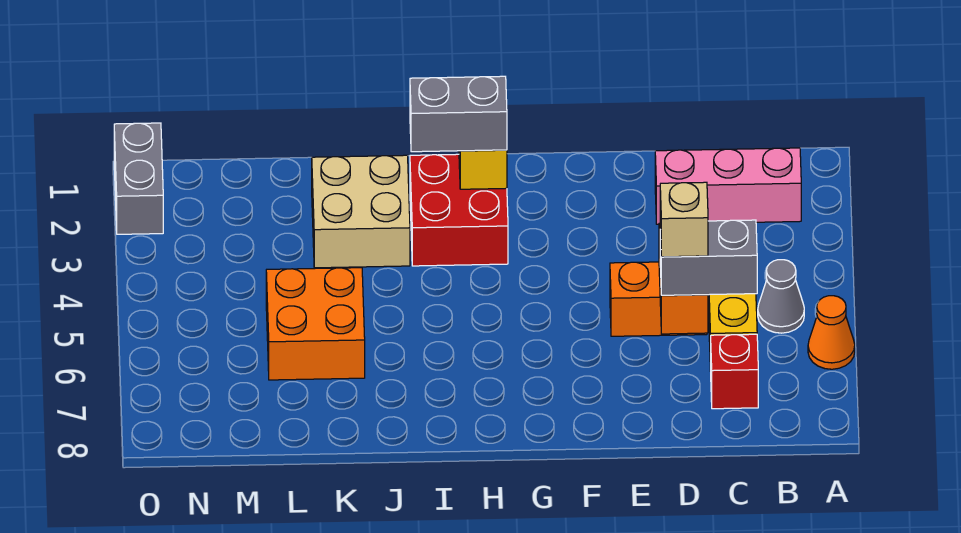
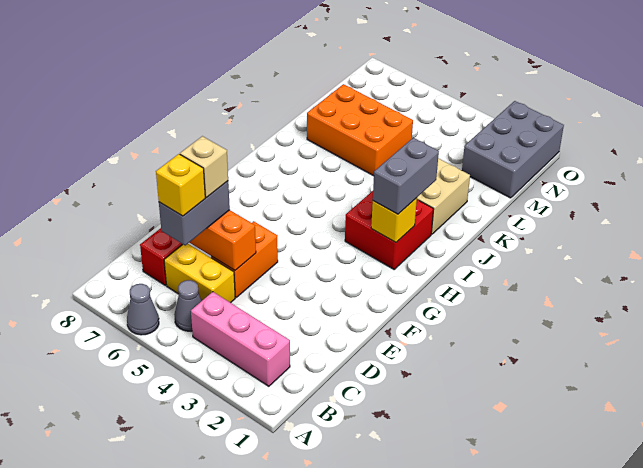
orange cone A6 level 1 -> grey cone A6 level 1
pink brick B2:D2 level 1 -> pink brick B2:B4 level 1
none -> yellow brick C6 level 4
orange brick K5:L6 level 1 -> orange brick K5:L7 level 1
grey brick O1:O2 level 1 -> grey brick M1:O2 level 1

